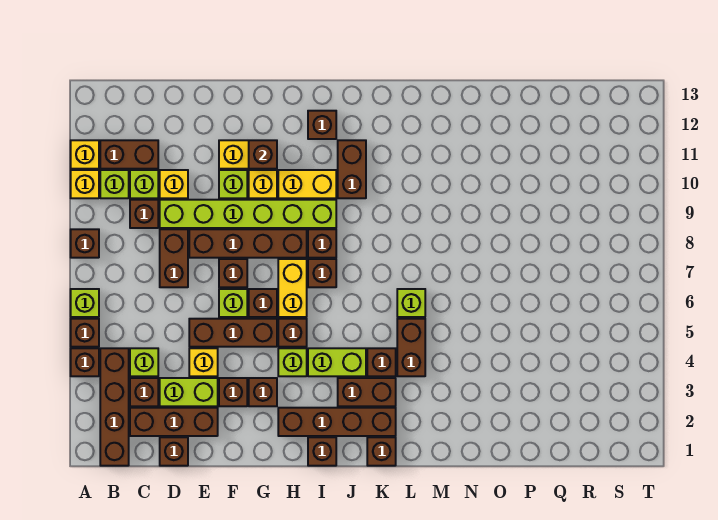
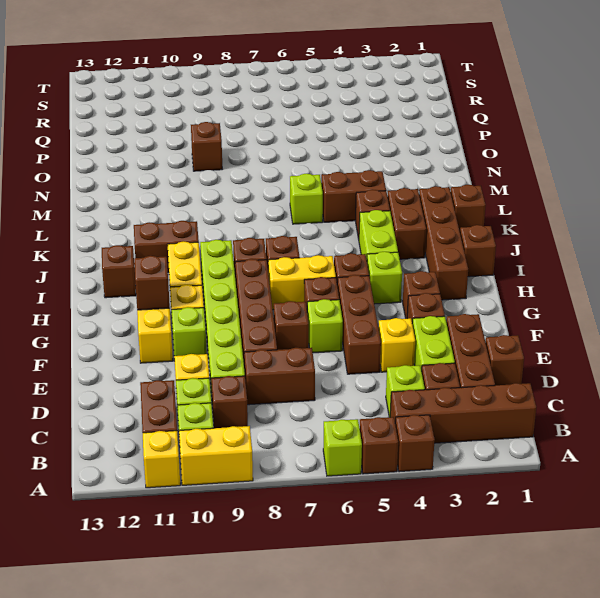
brown brick A8 level 1 -> brown brick O9 level 1
yellow brick A10 level 1 -> yellow brick A9:A10 level 1

